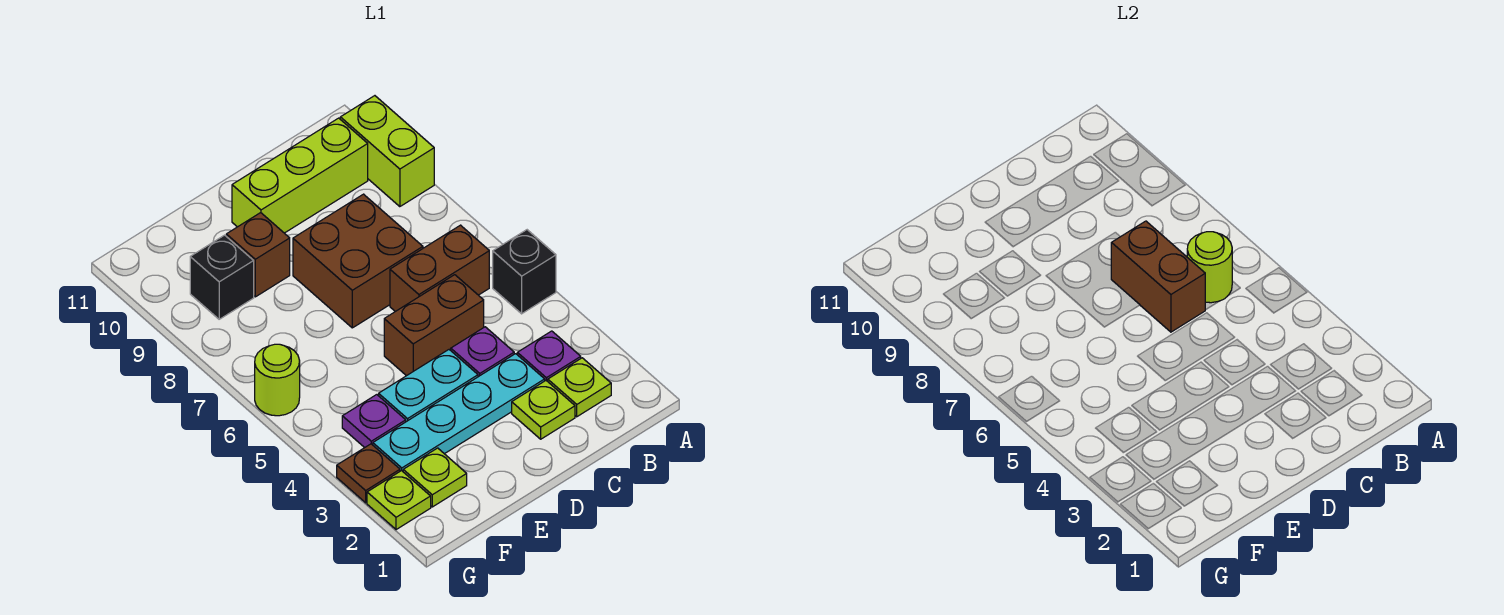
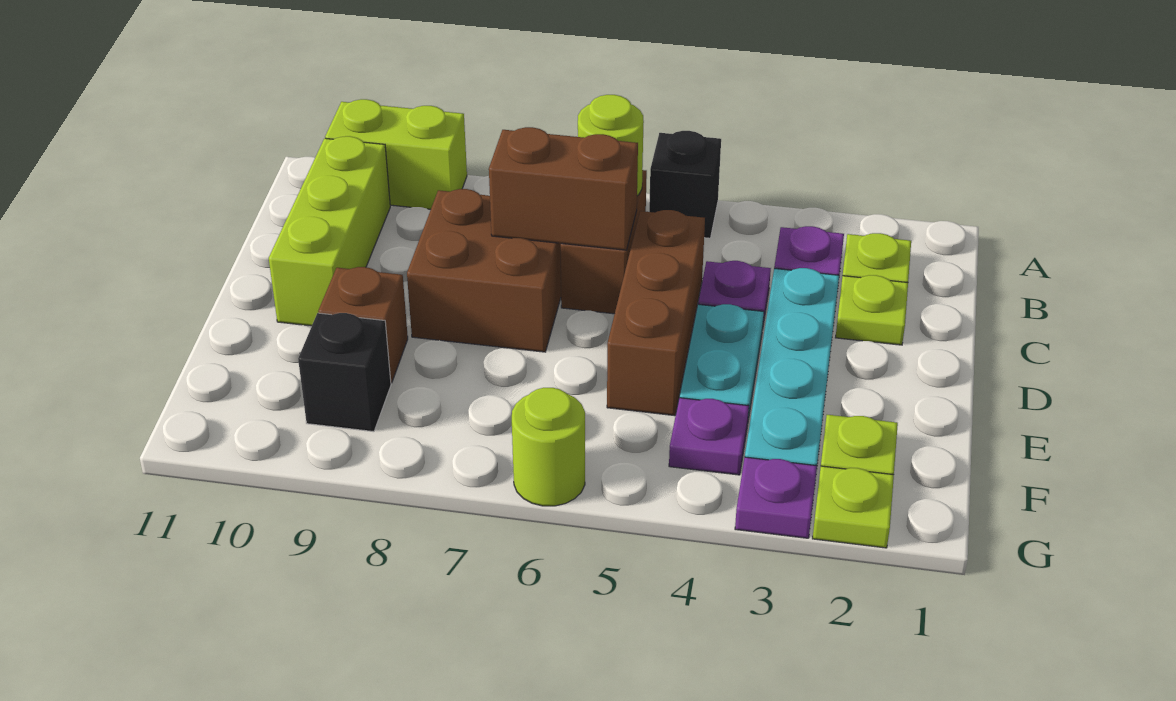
brown brick C5:D5 level 1 -> brown brick C5:E5 level 1
brown plate G3 level 1 -> purple plate G3 level 1

